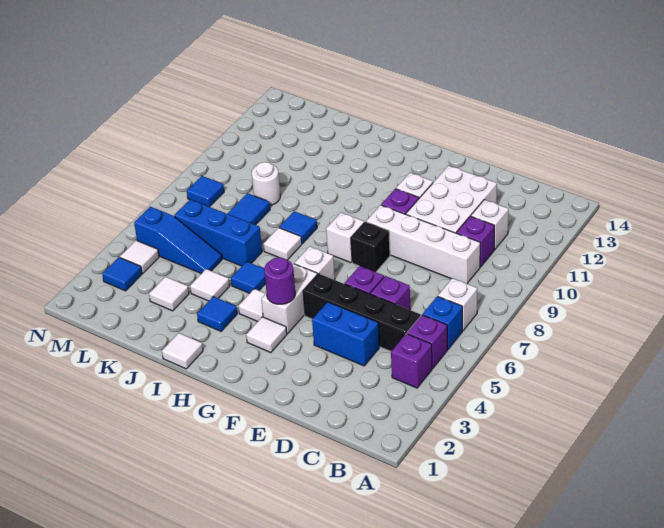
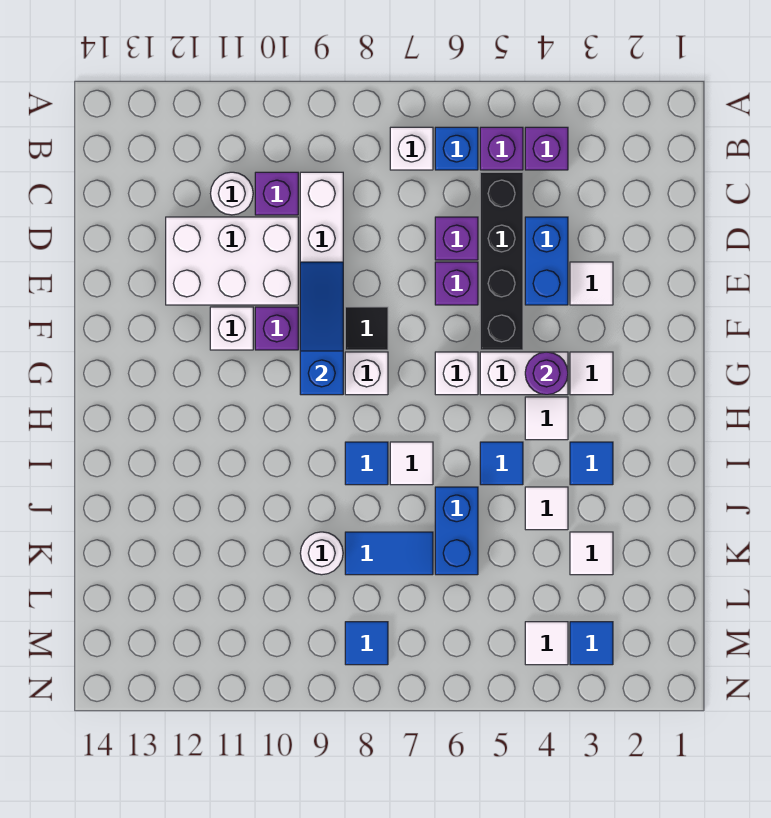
white brick C11 level 1 -> white round brick C11 level 1
black brick F8 level 1 -> black tile F8 level 1
white tile I1 level 1 -> white tile E3 level 1
blue brick J6:L6 level 1 -> blue brick J6:K6 level 1
blue slope K5:M5 level 1 top M -> blue slope E9:G9 level 2 top G

